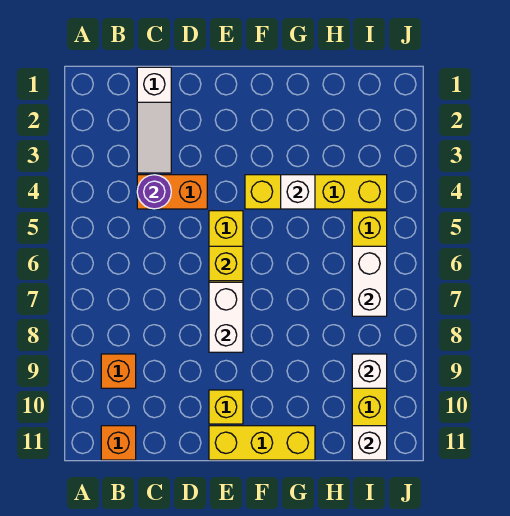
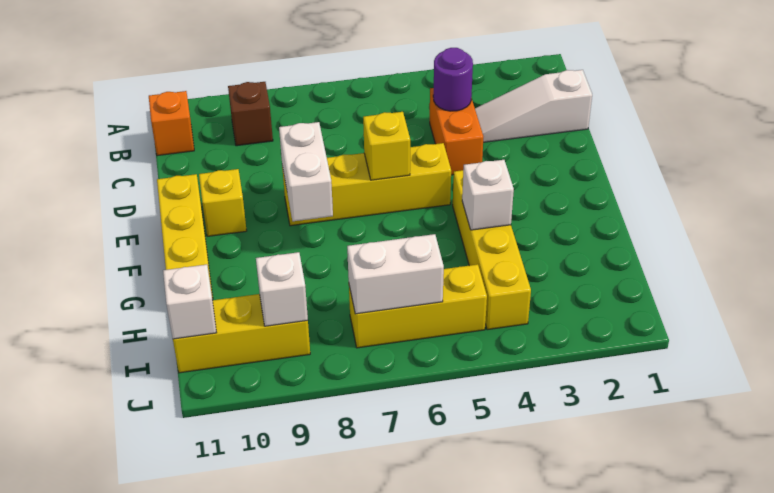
orange brick B9 level 1 -> brown brick B9 level 1
white brick E7:E8 level 2 -> white brick E8:F8 level 2

